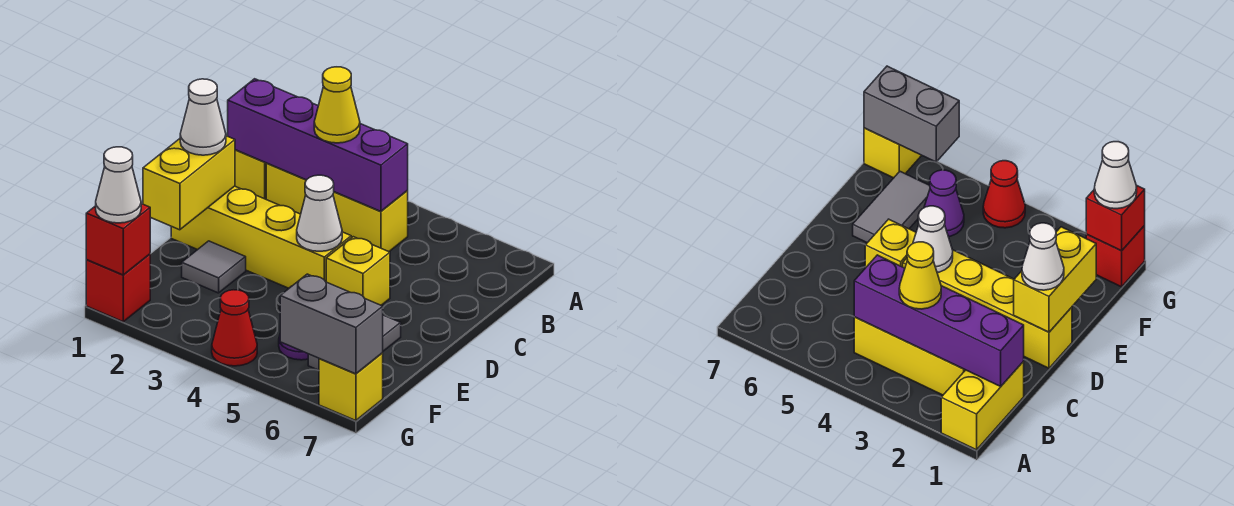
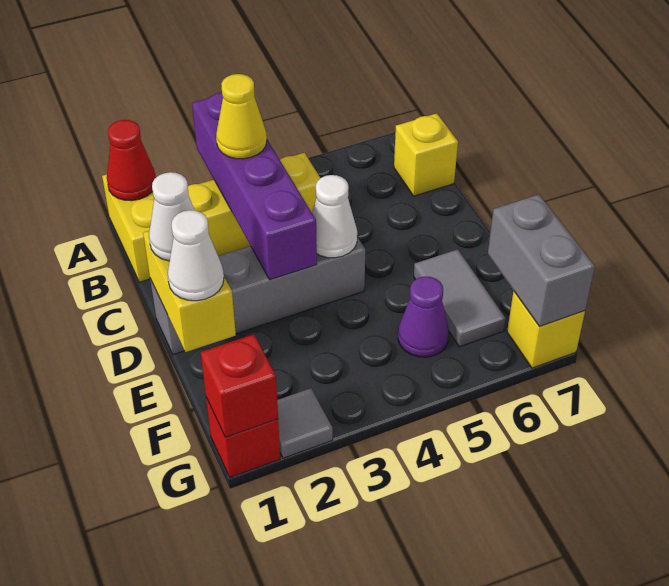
purple brick B1:B4 level 2 -> purple brick A3:D3 level 2
yellow brick D1:D4 level 1 -> grey brick D1:D4 level 1
yellow brick D5 level 1 -> yellow brick B7 level 1
grey tile E2 level 1 -> grey tile G2 level 1
white cone G1 level 3 -> white cone E1 level 3
red cone G4 level 1 -> red cone A1 level 2
grey brick G6:G7 level 2 -> grey brick F7:G7 level 2

